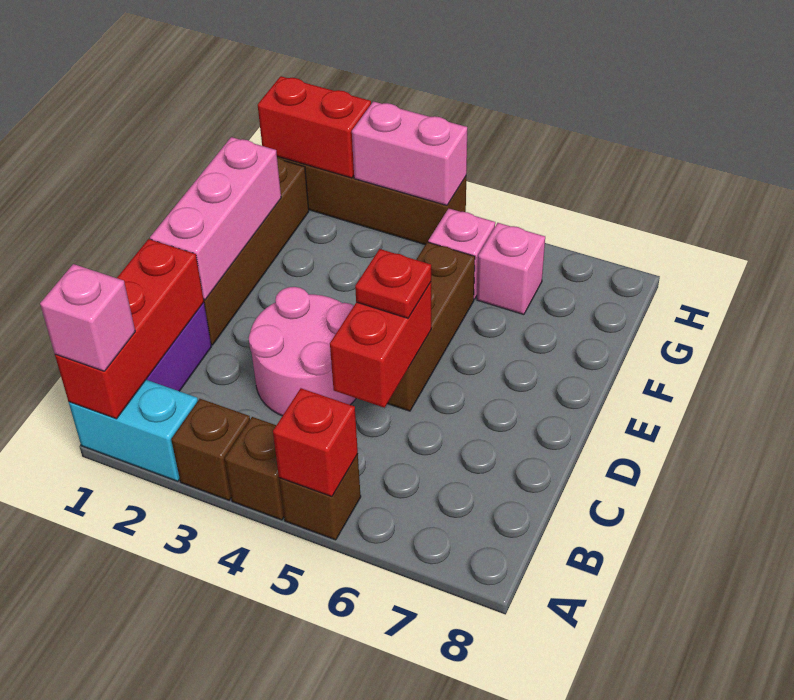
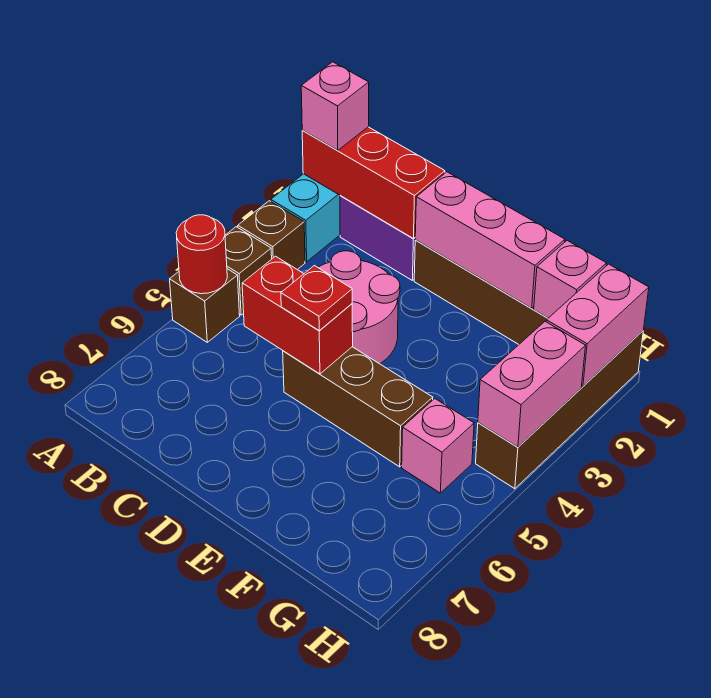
red brick A5 level 2 -> red round brick A5 level 2
pink brick G6 level 1 -> pink brick G1 level 2
red brick H1:H2 level 2 -> pink brick H1:H2 level 2

